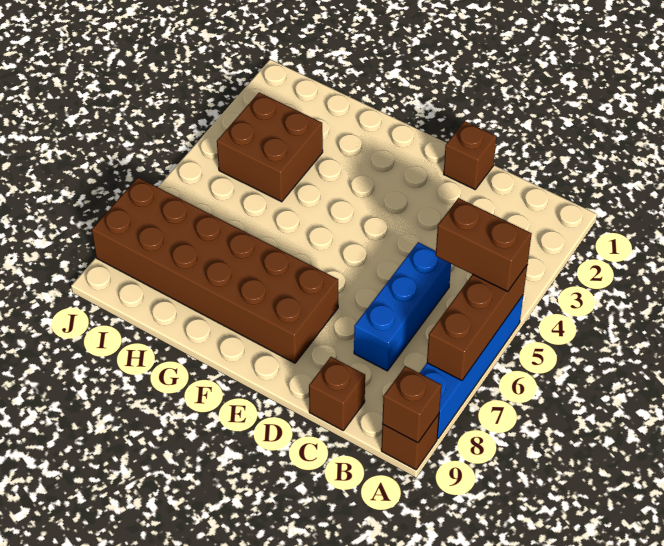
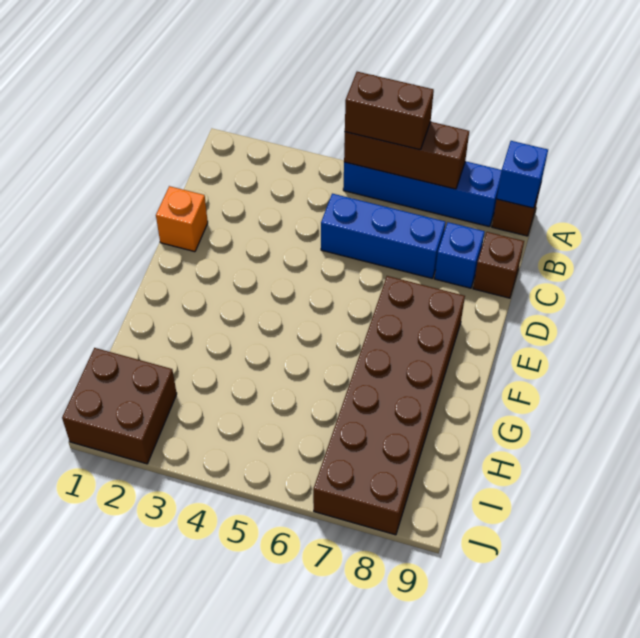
brown brick A5:B5 level 3 -> brown brick A5:A6 level 3
brown brick A9 level 2 -> blue brick A9 level 2
none -> blue brick C8 level 1
brown brick D1 level 1 -> orange brick D1 level 1
brown brick H3:I4 level 1 -> brown brick I1:J2 level 1

